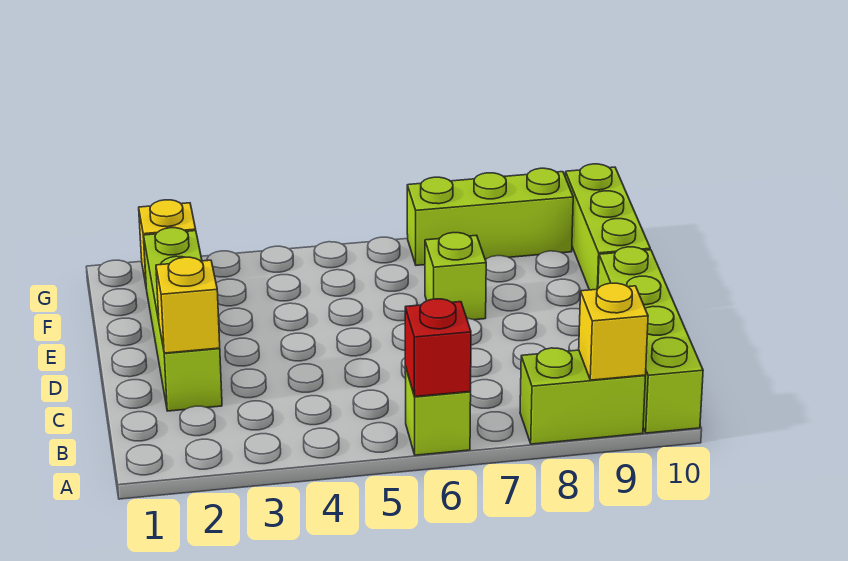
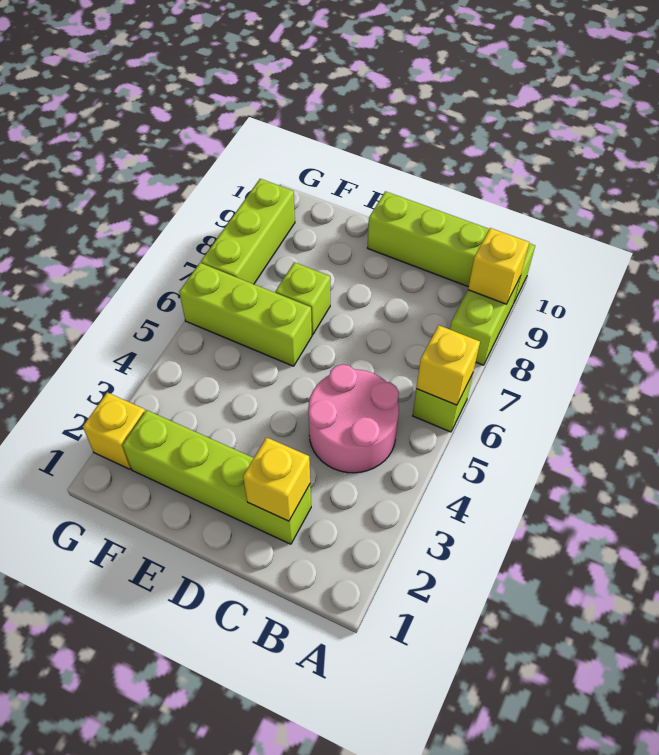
red brick A6 level 2 -> yellow brick A6 level 2
none -> pink round brick B4:C5 level 1
lime brick E10:G10 level 1 -> lime brick E6:G6 level 1

